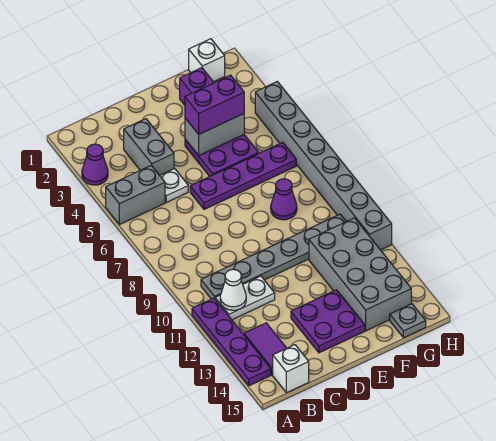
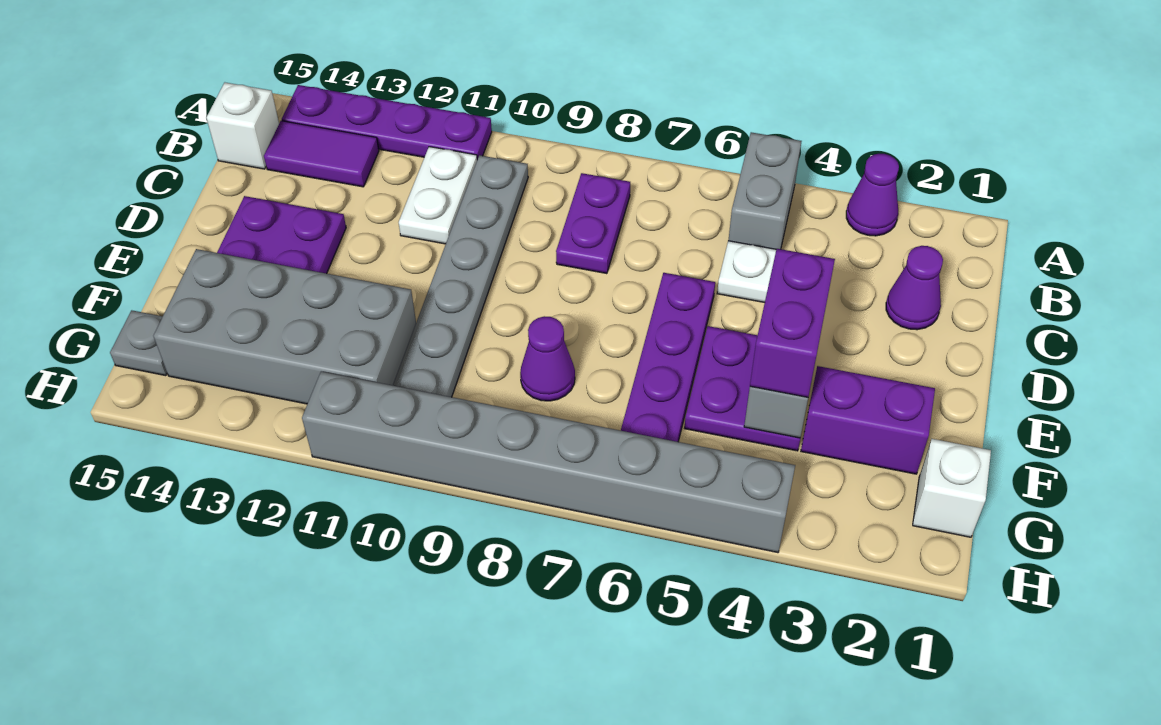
none -> purple plate B8:C8 level 1
white cone B11 level 2 -> none
none -> purple cone C2 level 1
grey brick C3:C4 level 1 -> none

